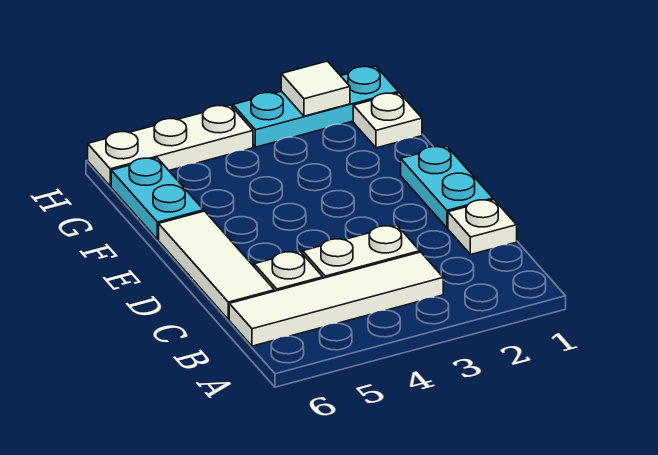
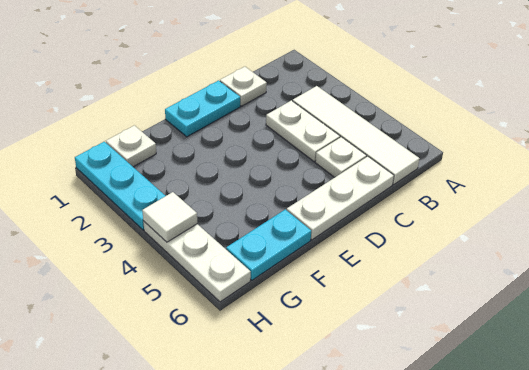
white tile C6:E6 level 1 -> white plate C6:E6 level 1
white tile H2 level 2 -> white tile H4 level 2

